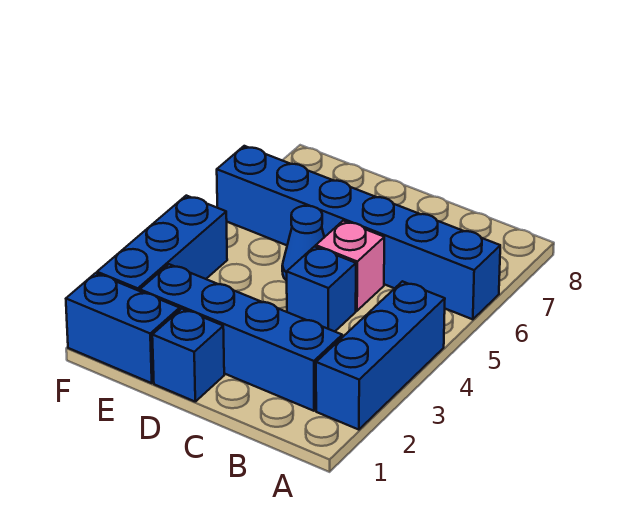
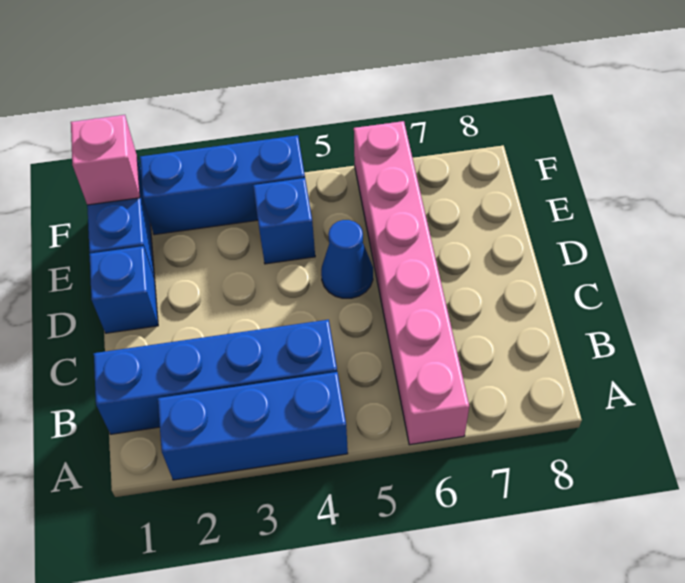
blue brick A6:F6 level 1 -> pink brick A6:F6 level 1
blue brick B2:E2 level 1 -> blue brick B1:B4 level 1
blue brick C4 level 1 -> blue brick E4 level 1
pink brick C5 level 1 -> pink brick F1 level 2

